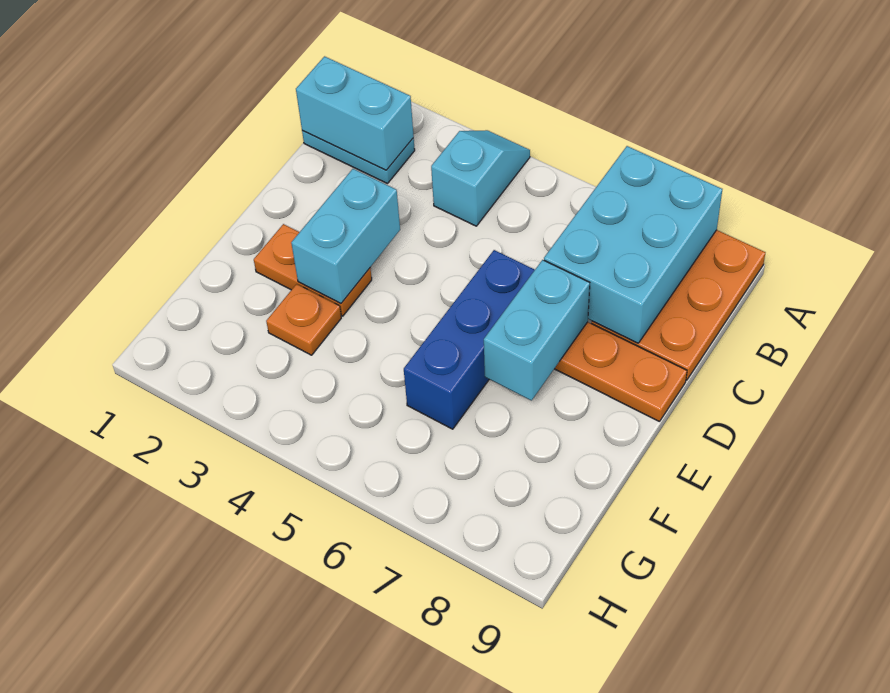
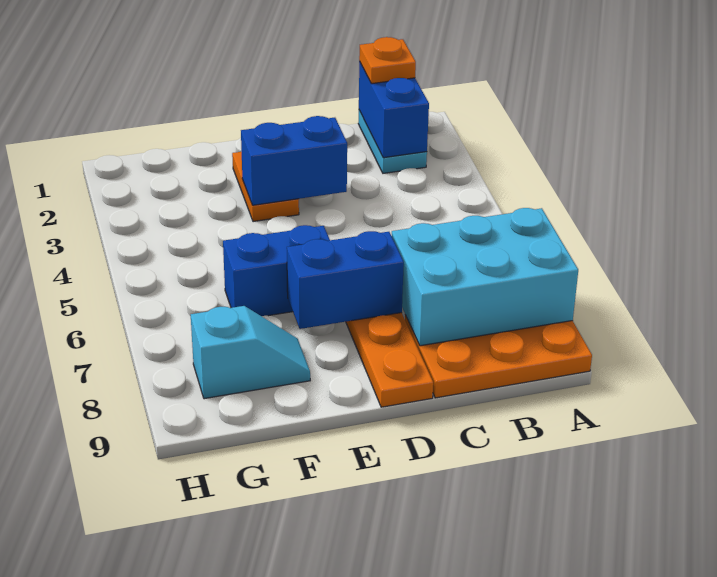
cyan slope A4:B4 level 1 top B -> cyan slope F8:G8 level 1 top G
cyan brick B1:B2 level 2 -> blue brick B1:B2 level 2
cyan brick D3:E3 level 2 -> blue brick D3:E3 level 2
blue brick D6:F6 level 1 -> blue brick E6:F6 level 1
cyan brick D7:E7 level 2 -> blue brick D7:E7 level 2
orange plate F3 level 1 -> orange plate B1 level 3

